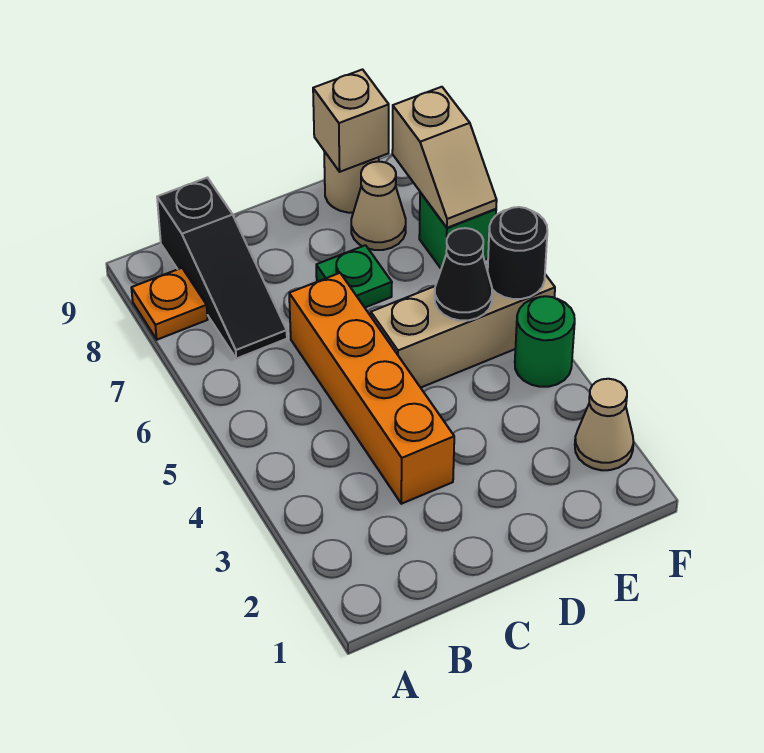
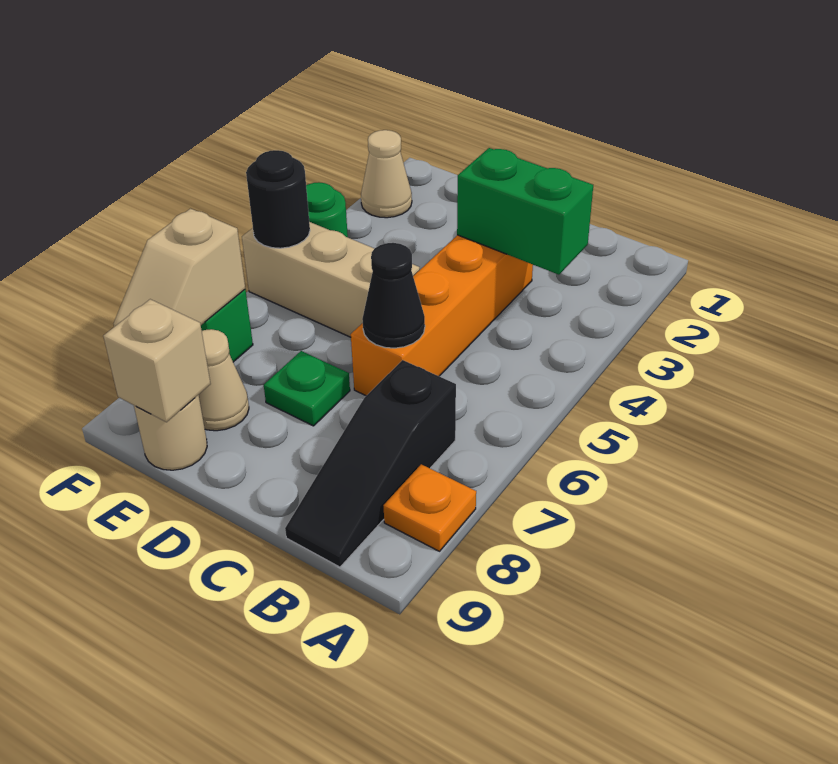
none -> green brick B3:C3 level 2
black slope B7:B9 level 1 top 9 -> black slope B7:B9 level 1 top 7
black cone E5 level 2 -> black cone C6 level 2
tan slope F7:F8 level 2 top 8 -> tan slope F7:F8 level 2 top 7

